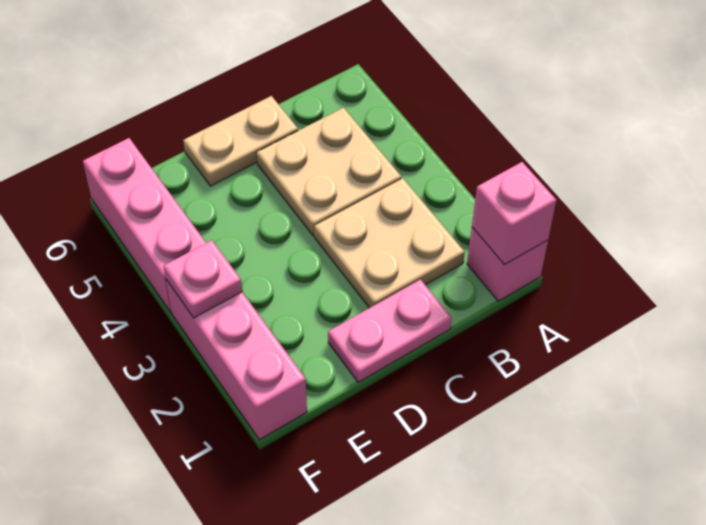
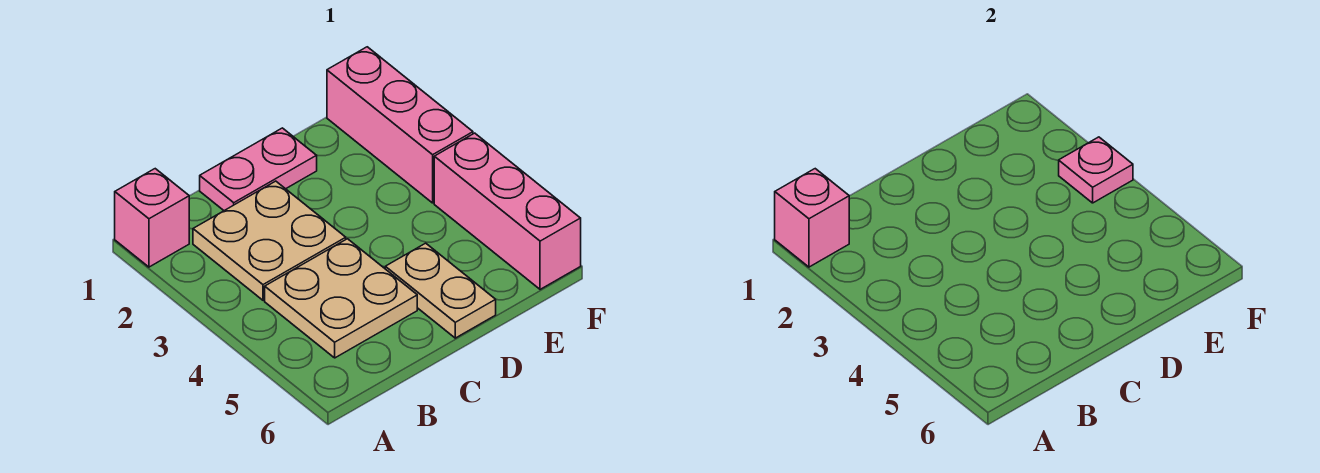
tan plate C6:D6 level 1 -> tan plate D5:D6 level 1

